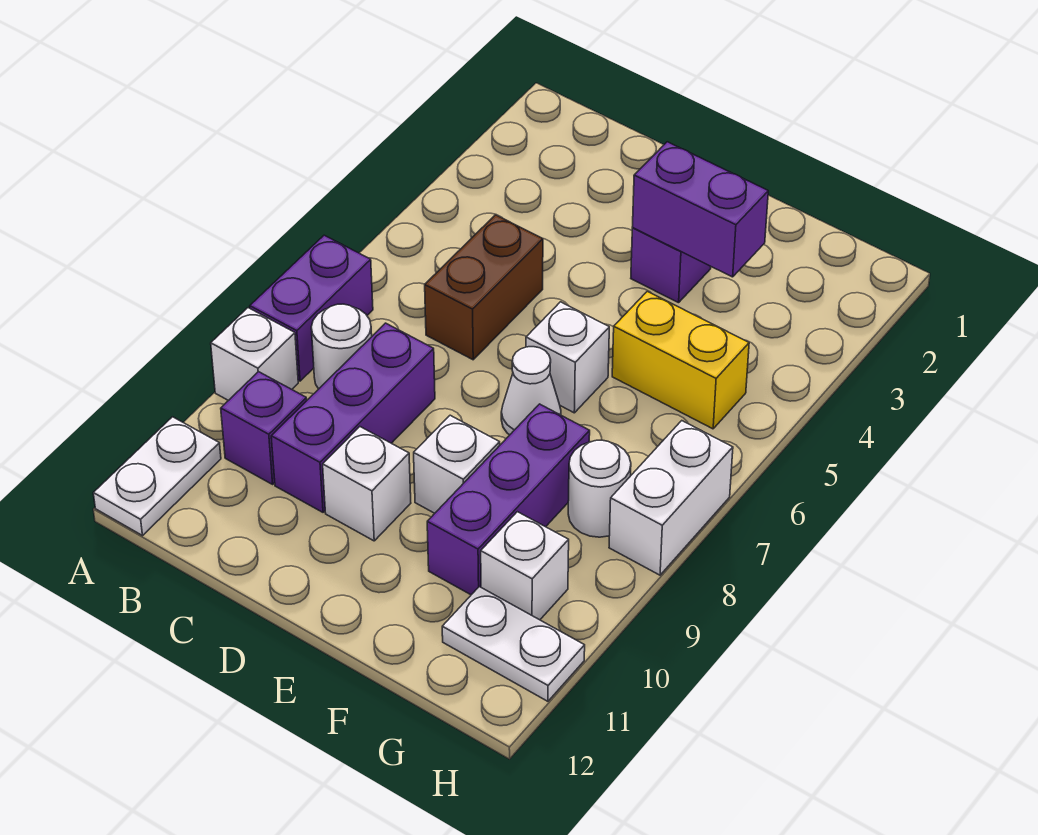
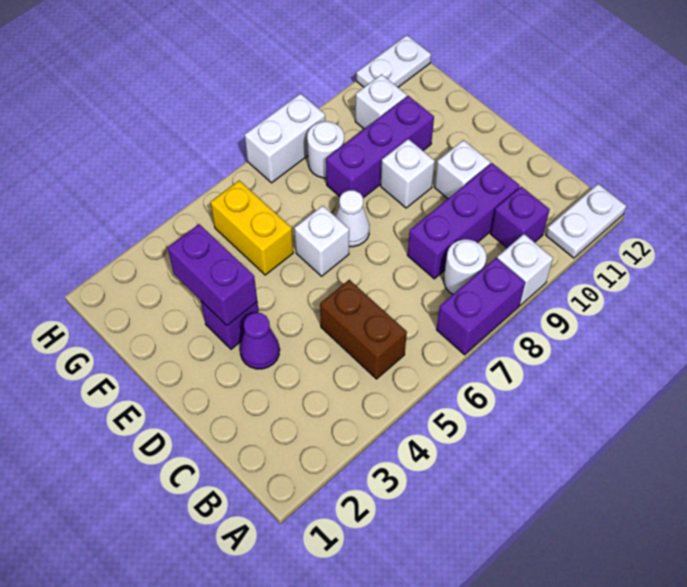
brown brick C5:C6 level 1 -> brown brick B5:C5 level 1
none -> purple cone D3 level 1
white plate G11:H11 level 1 -> white plate H11:H12 level 1

